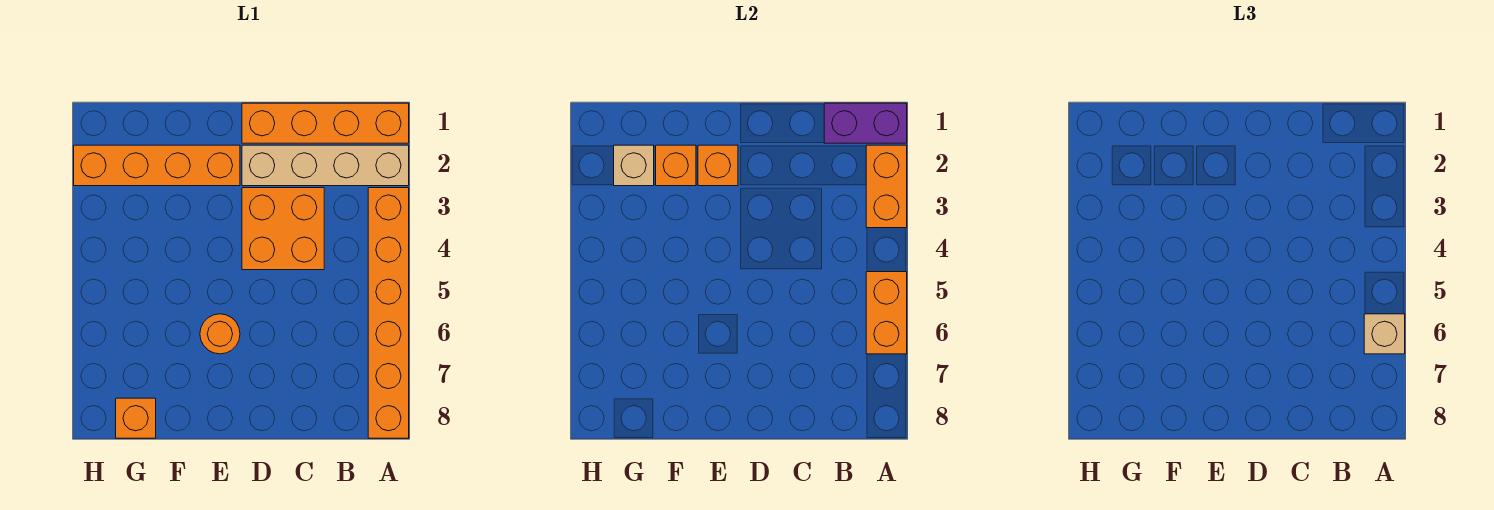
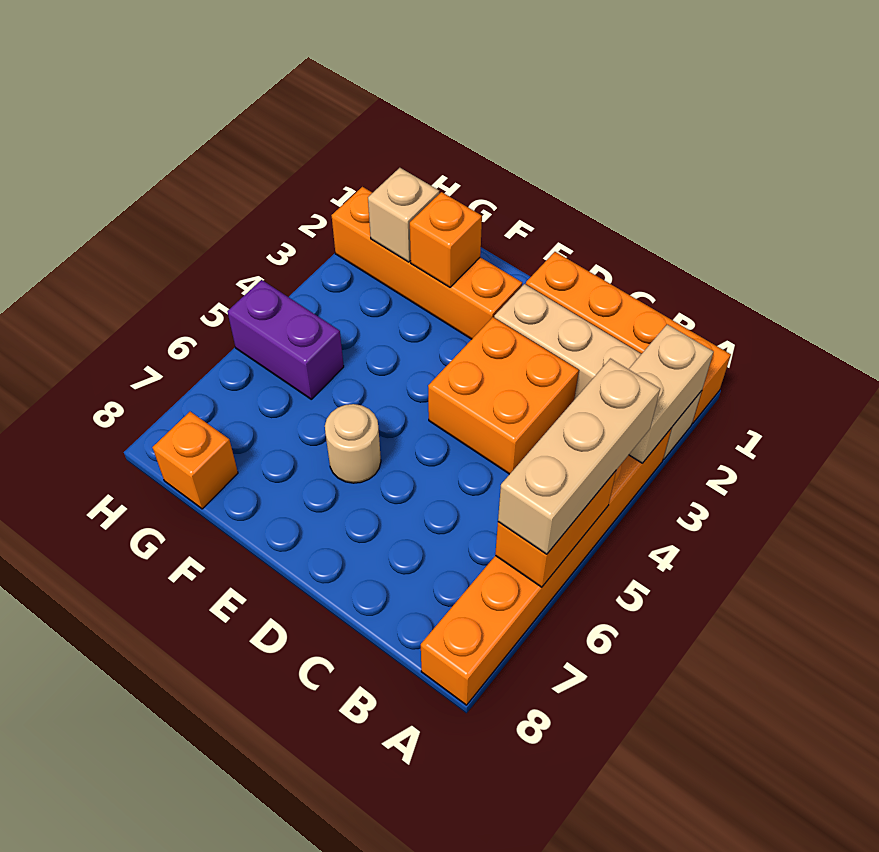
purple brick A1:B1 level 2 -> purple brick G5:H5 level 1
orange brick A2:A3 level 2 -> tan brick A2:A3 level 2
tan brick A6 level 3 -> tan brick A4:A6 level 3
orange brick E2 level 2 -> none
orange round brick E6 level 1 -> tan round brick E6 level 1

